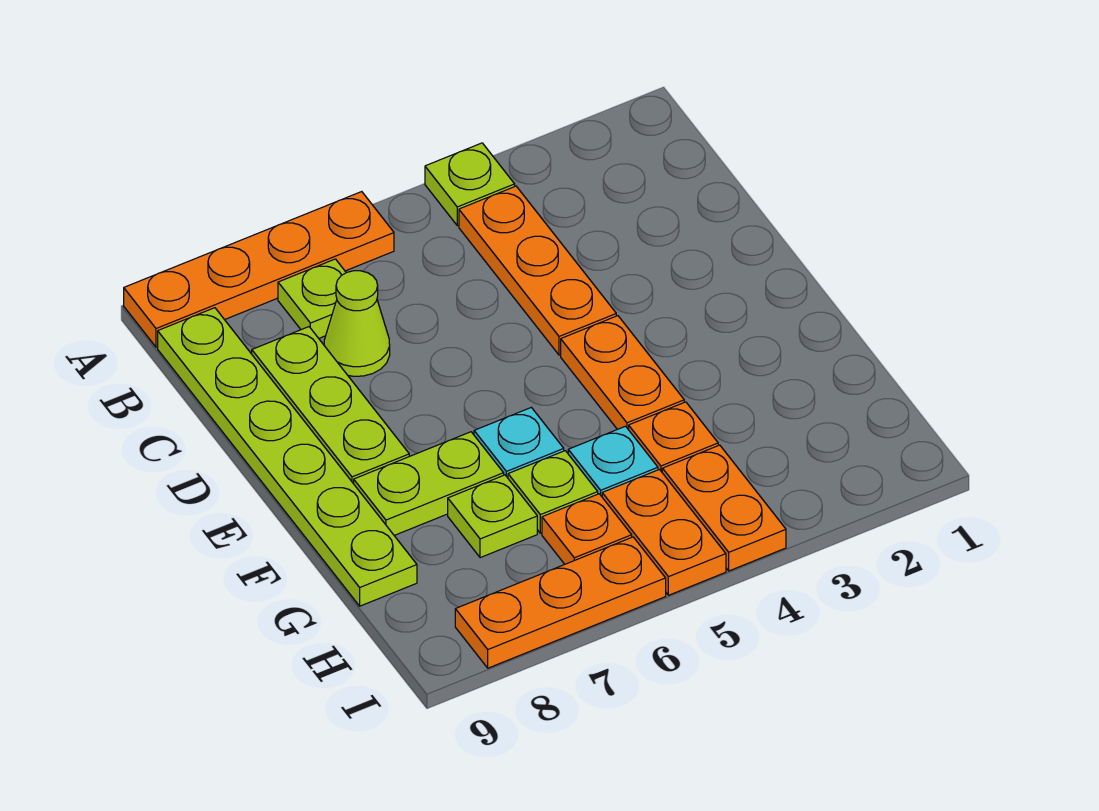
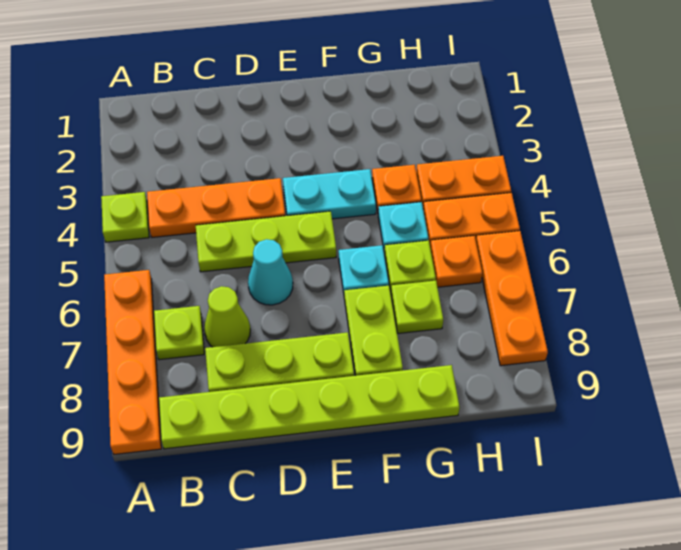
none -> lime plate C5:E5 level 1
none -> cyan cone D6 level 1
orange plate E4:F4 level 1 -> cyan plate E4:F4 level 1

